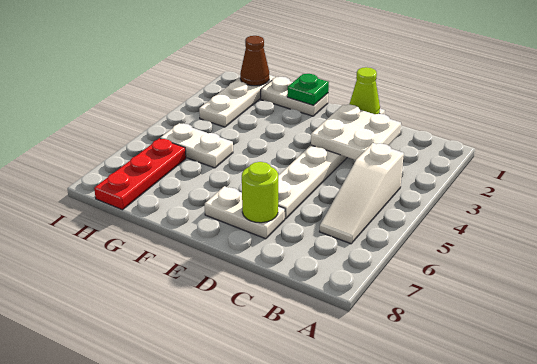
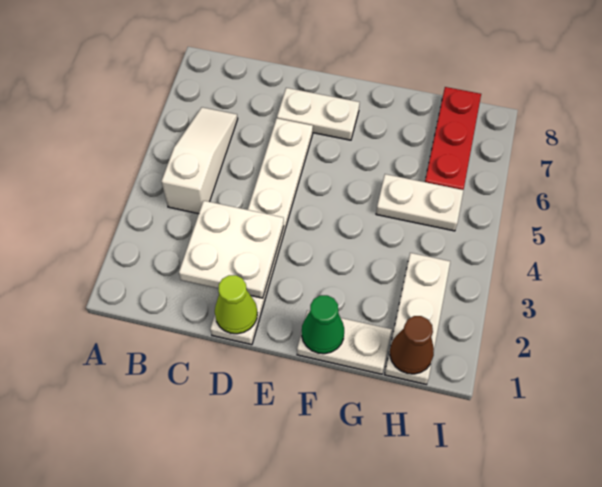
lime round brick D7 level 2 -> none
green plate F1 level 2 -> green cone F1 level 2

